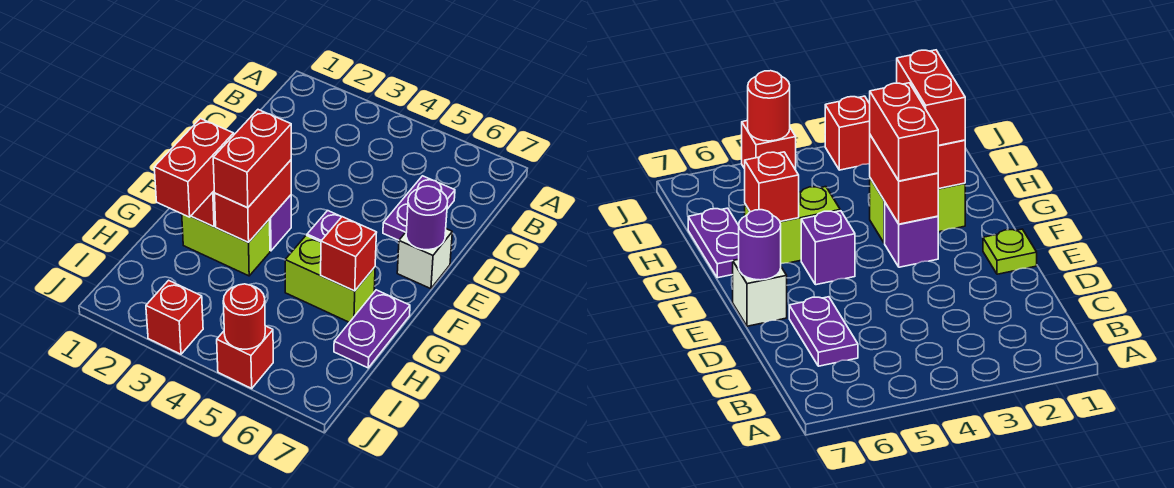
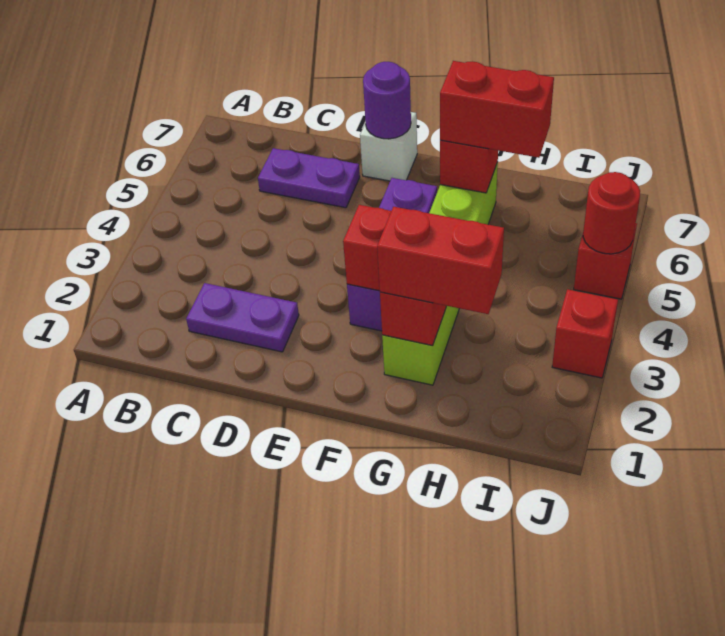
lime plate E1 level 1 -> none
red brick F3:G3 level 3 -> red brick G6:H6 level 3
purple plate G7:H7 level 1 -> purple plate C2:D2 level 1

